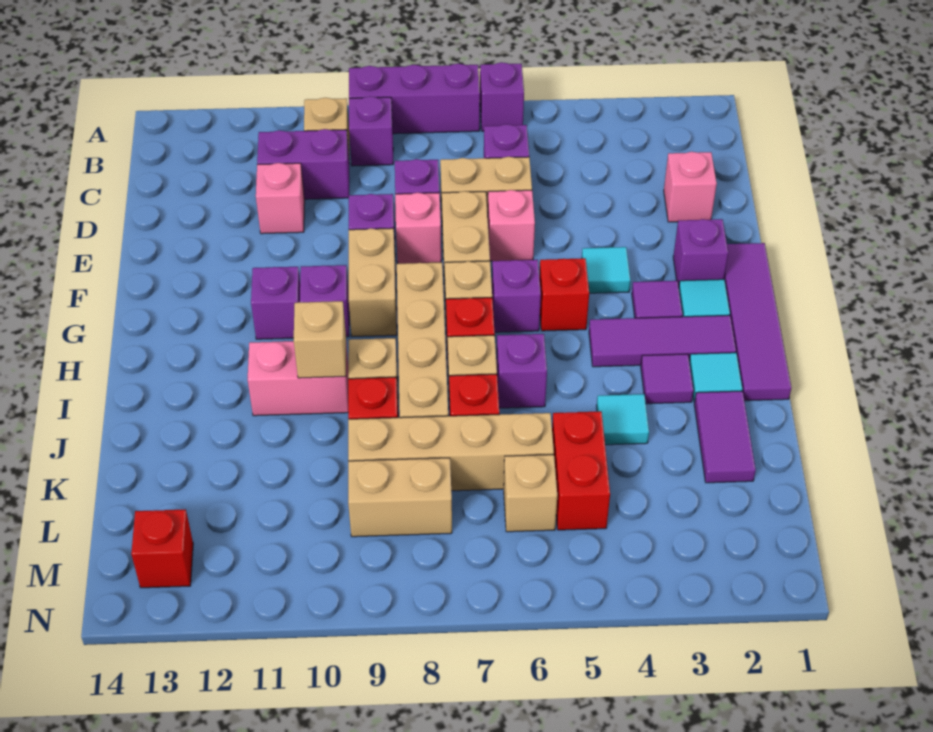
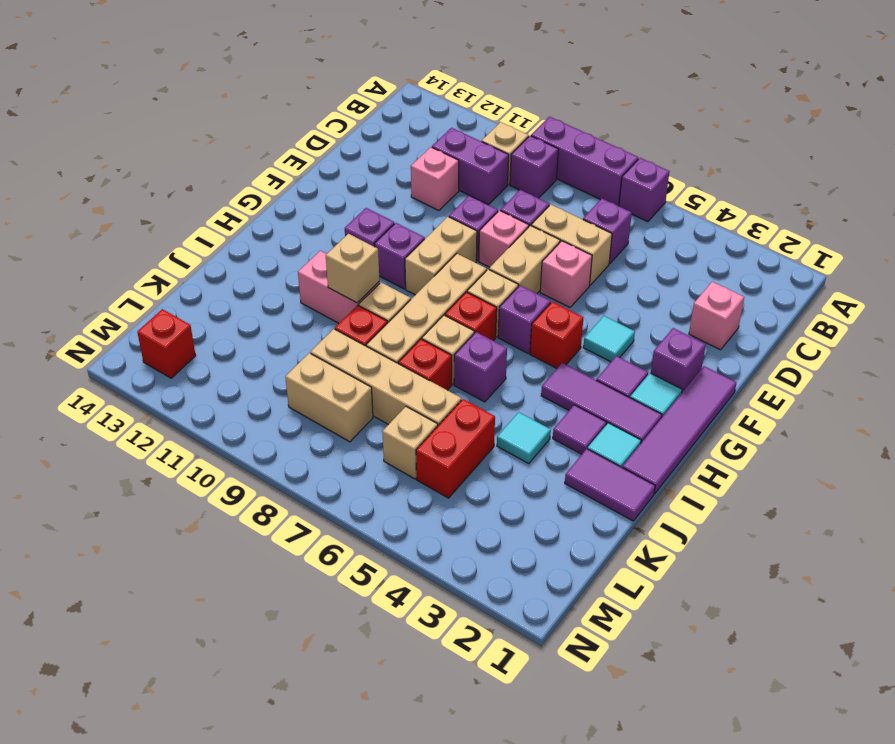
purple tile J2:K2 level 1 -> purple tile J1:J2 level 1

